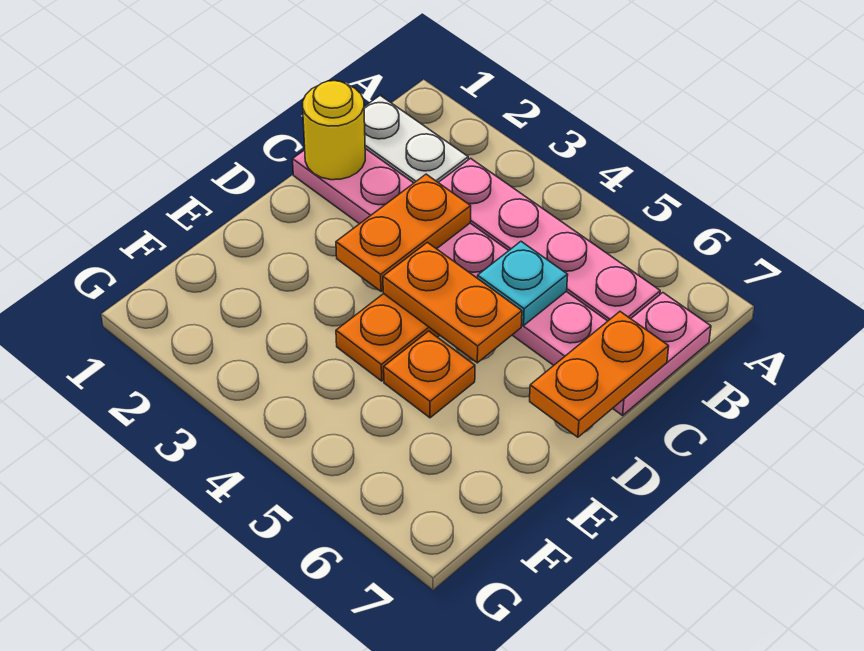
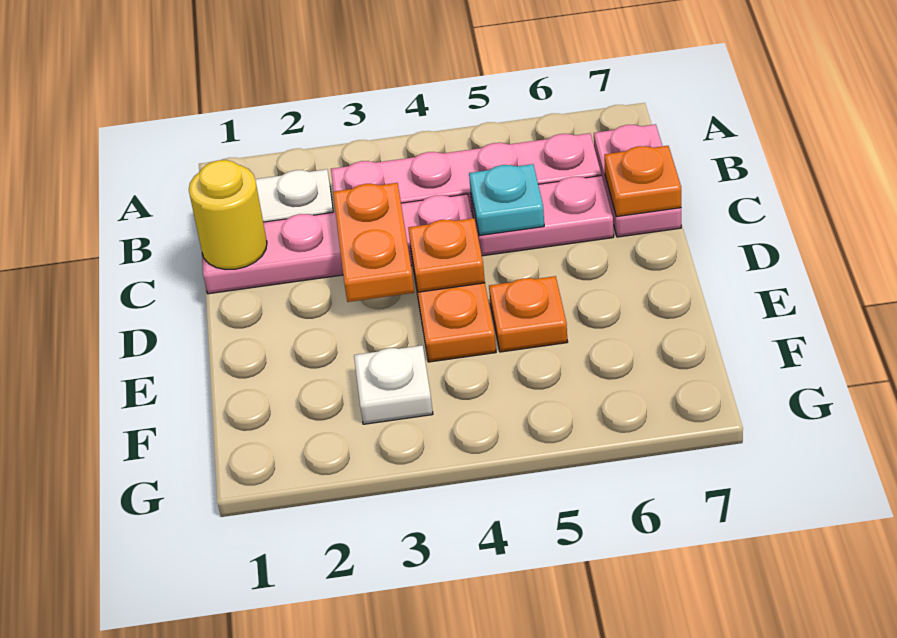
orange plate C7:D7 level 2 -> orange plate C7 level 2
orange plate D4:D5 level 2 -> orange plate D4 level 2
none -> white plate F3 level 1

